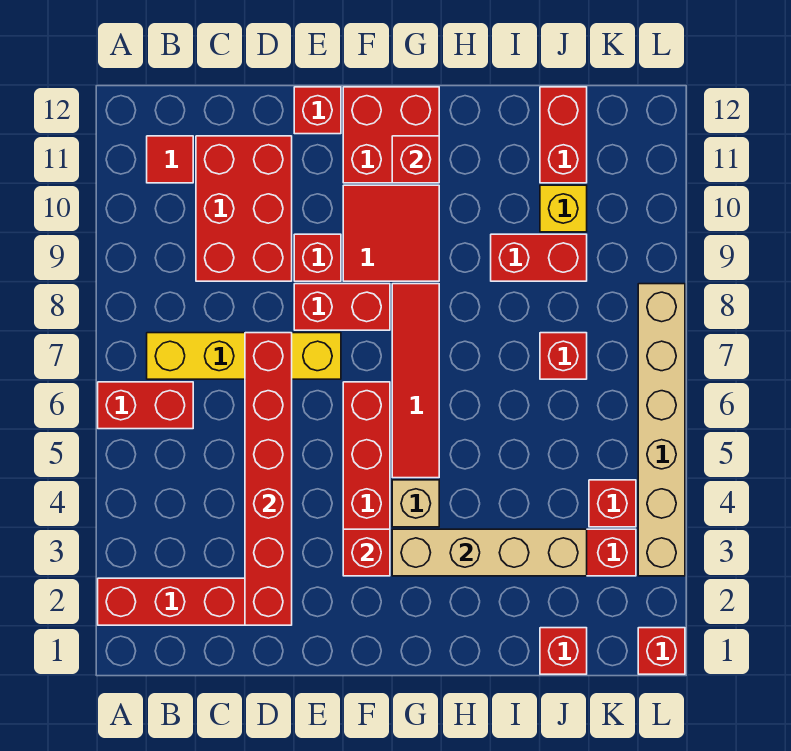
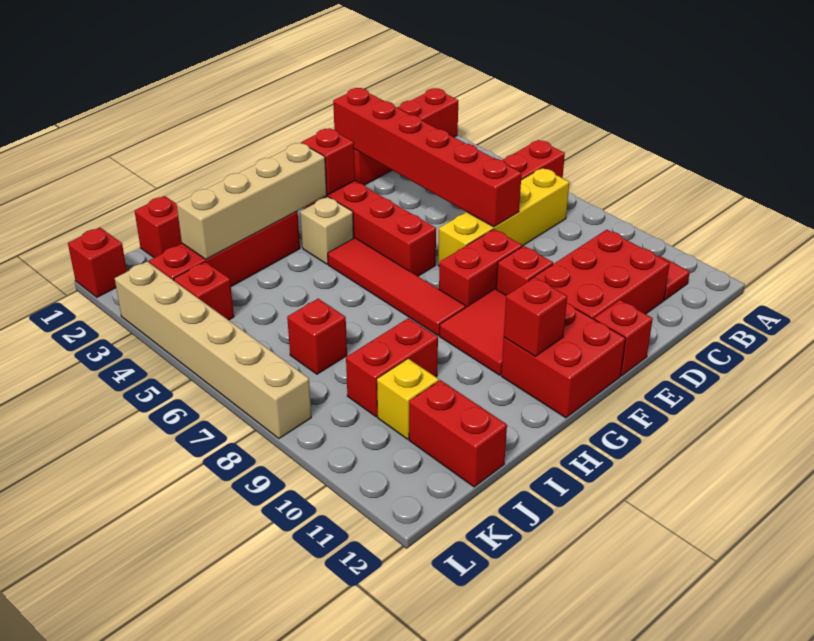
red brick C9:D11 level 1 -> red brick C10:E11 level 1

